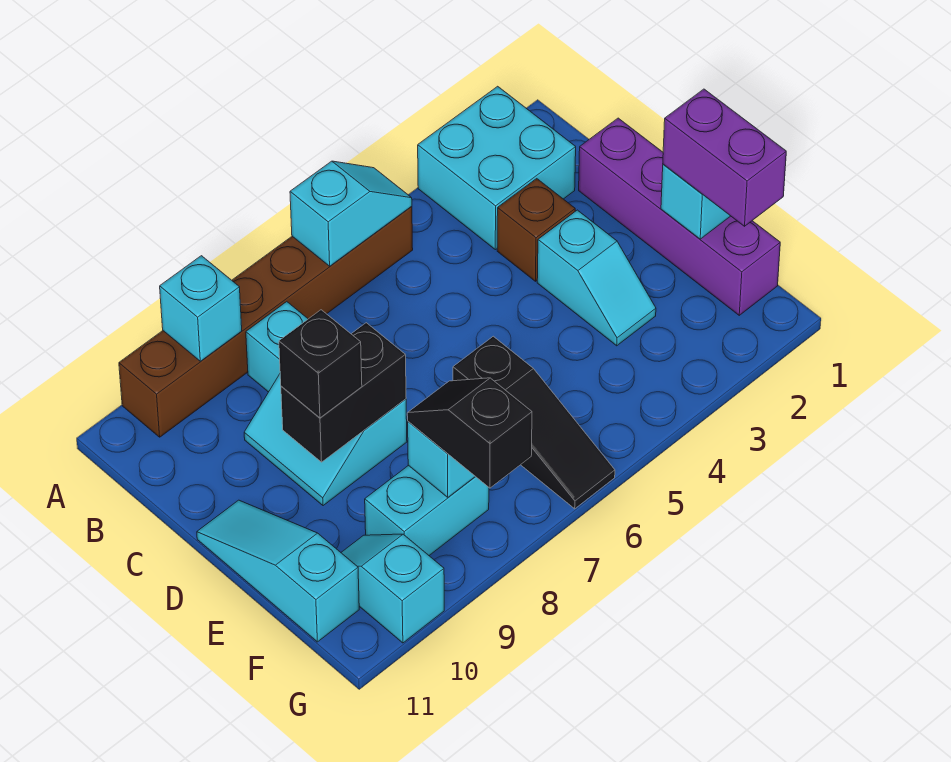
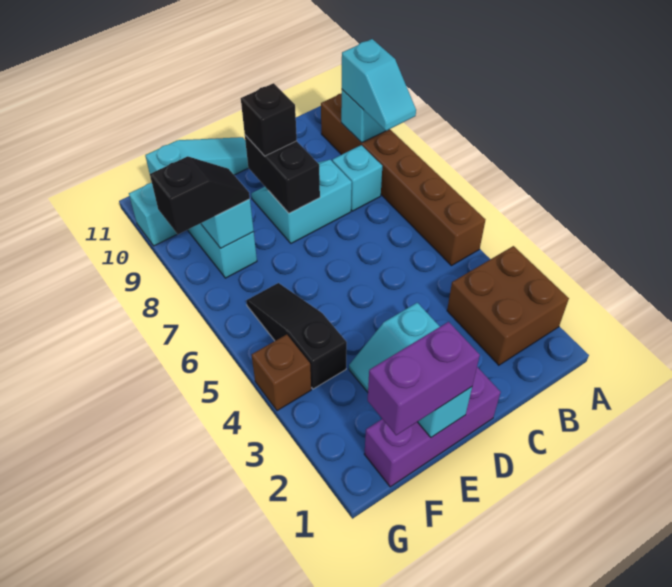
cyan brick A2:B3 level 1 -> brown brick A2:B3 level 1
cyan slope A5:A6 level 2 top 6 -> cyan slope A8:A9 level 3 top 9
purple brick C1:F1 level 1 -> purple brick D1:F1 level 1
brown brick C3 level 1 -> brown brick G4 level 1
black slope E6:G6 level 1 top E -> black slope F4:F6 level 1 top 4

